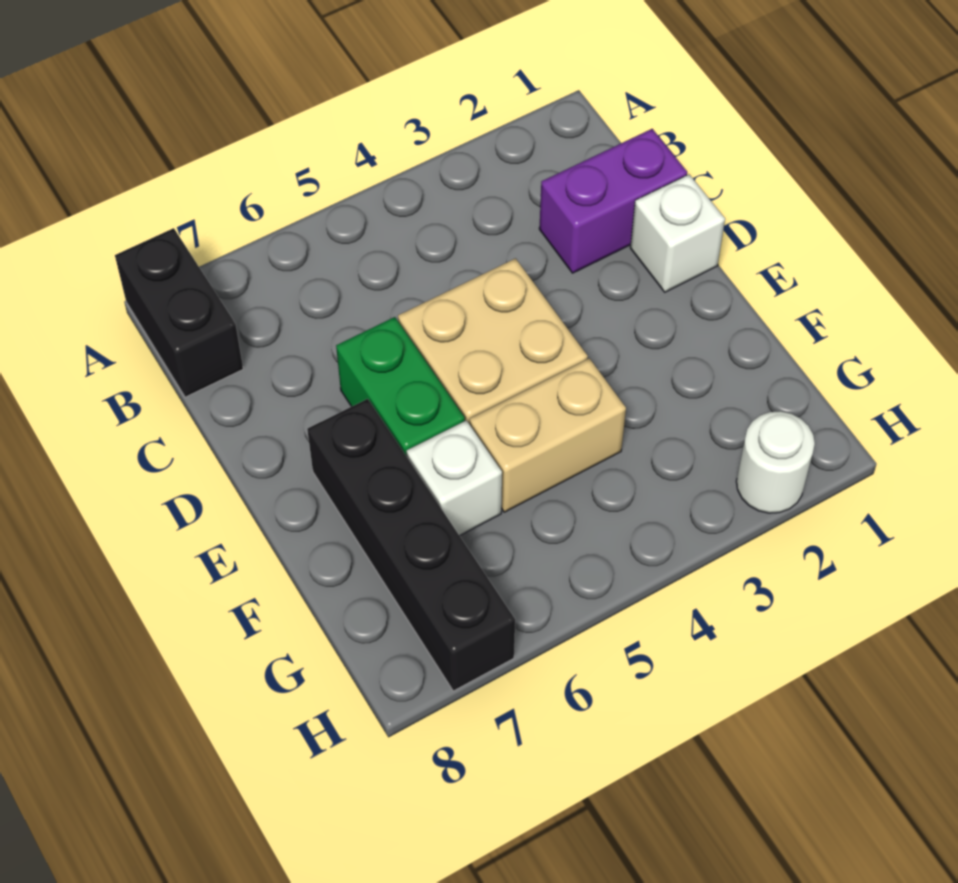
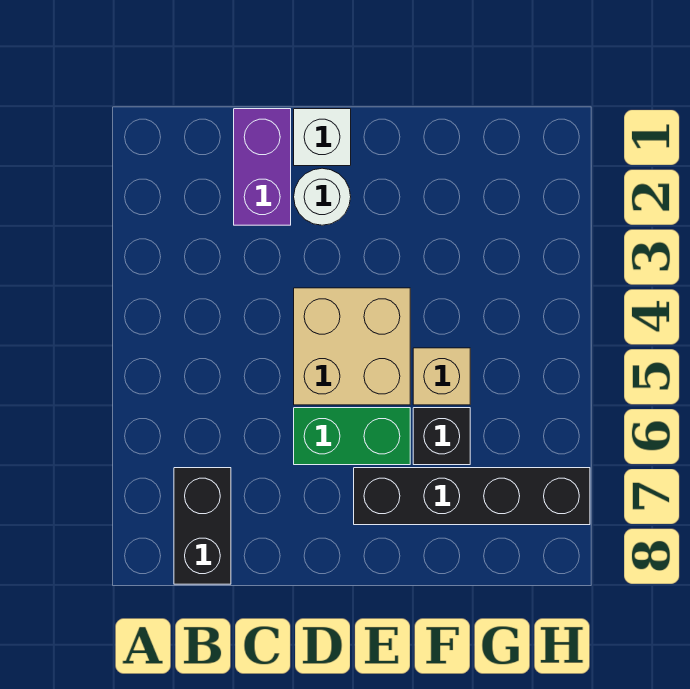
black brick A8:B8 level 1 -> black brick B7:B8 level 1
tan brick F4:F5 level 1 -> tan brick F5 level 1
white brick F6 level 1 -> black brick F6 level 1
white round brick H2 level 1 -> white round brick D2 level 1

